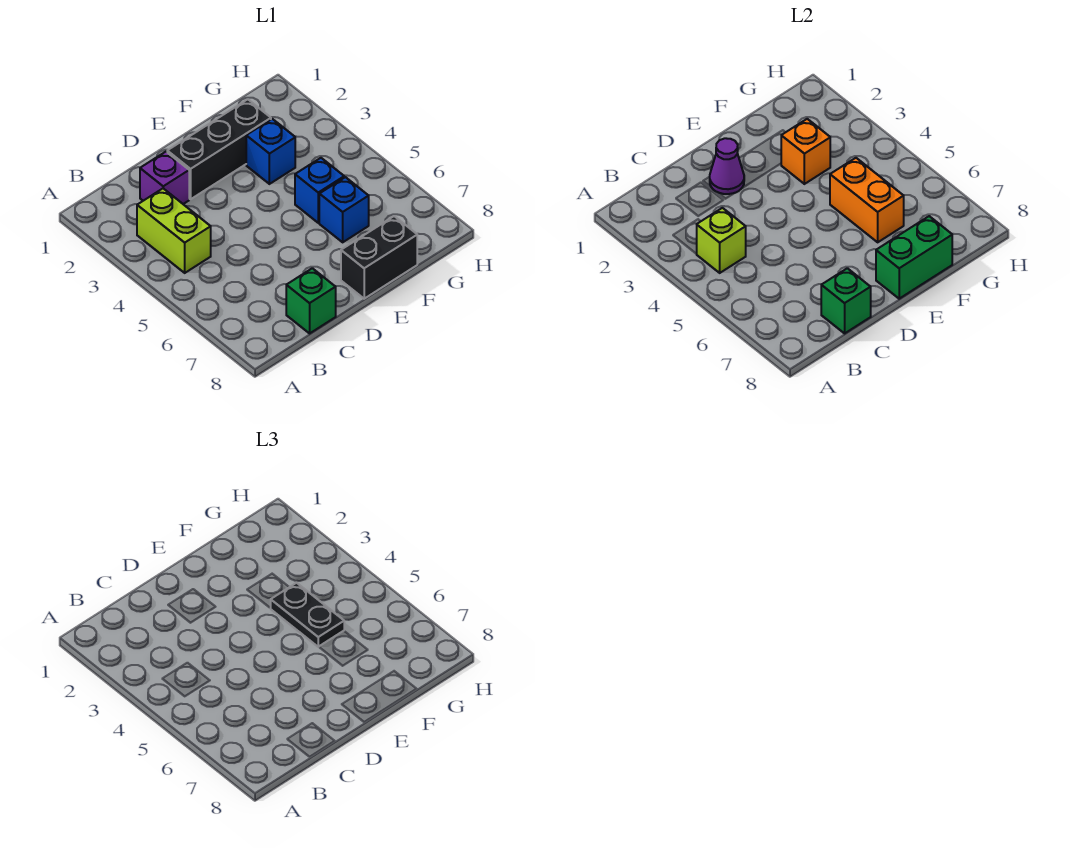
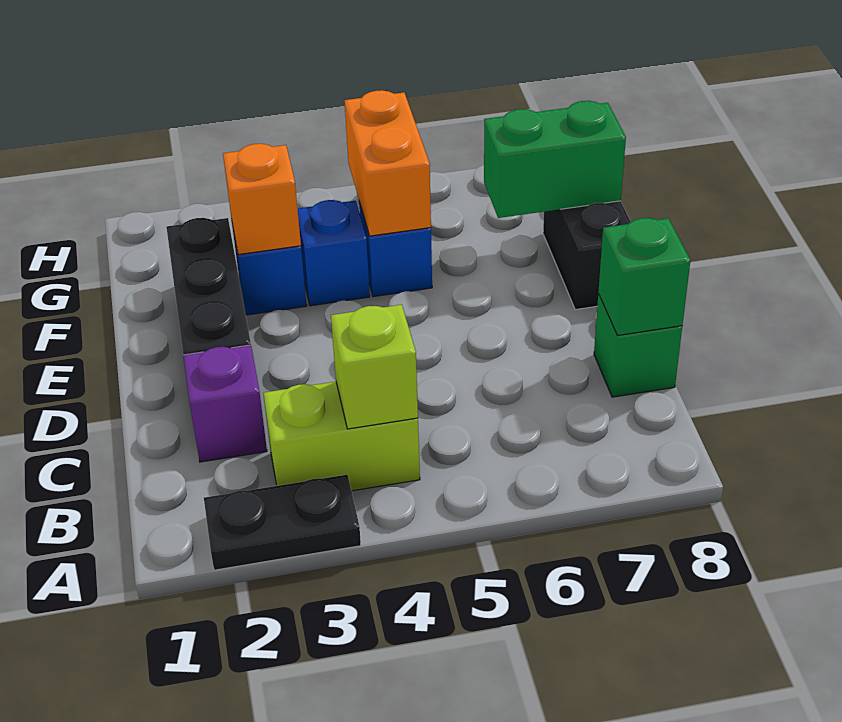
purple cone D2 level 2 -> none
green brick E8:F8 level 2 -> green brick F7:F8 level 2
black plate F4:F5 level 3 -> black plate A2:A3 level 1
orange brick F5:F6 level 2 -> orange brick F5:G5 level 2
blue brick F6 level 1 -> blue brick F4 level 1

